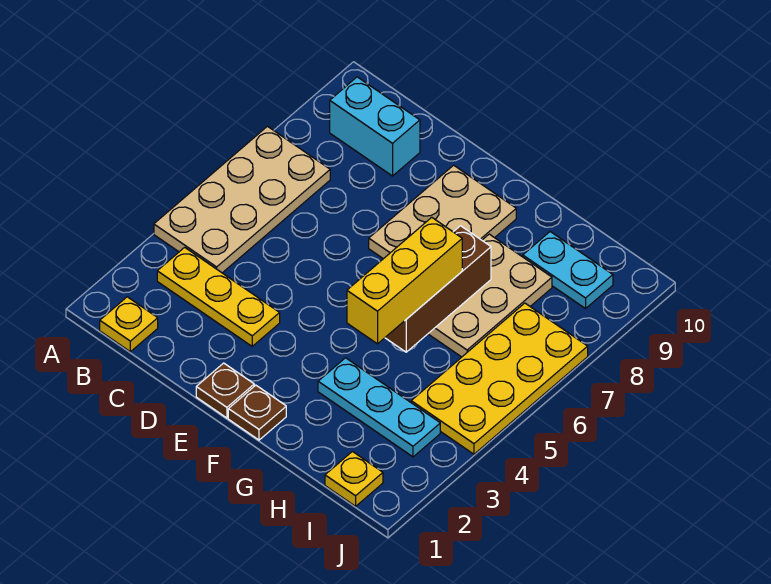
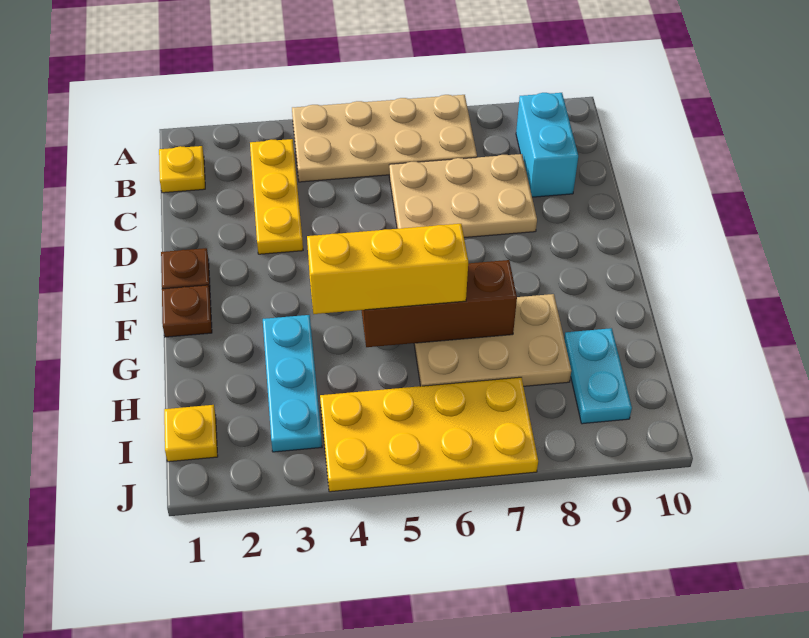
tan plate E7:F9 level 1 -> tan plate C6:D8 level 1

